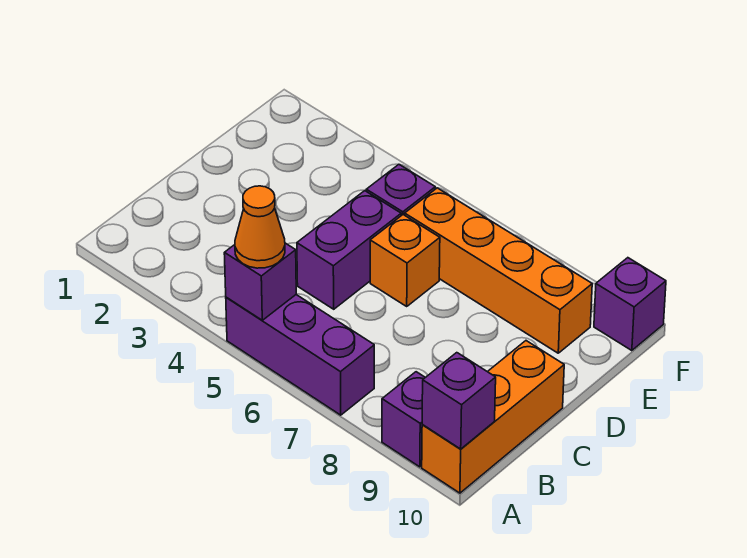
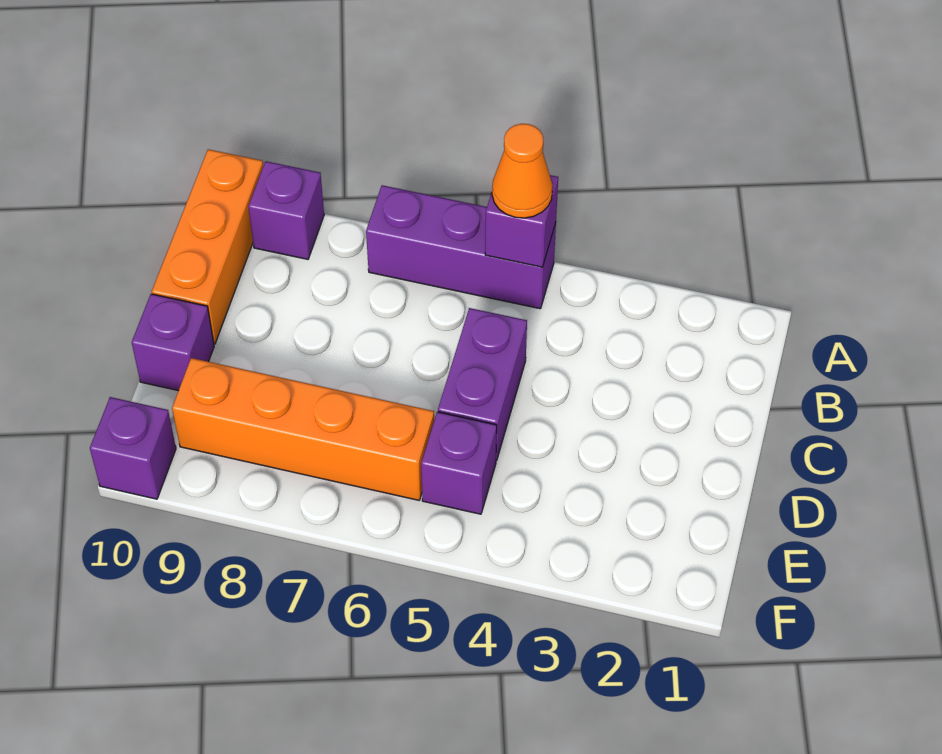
purple brick A10 level 2 -> purple brick D10 level 1
orange brick D6 level 1 -> none

